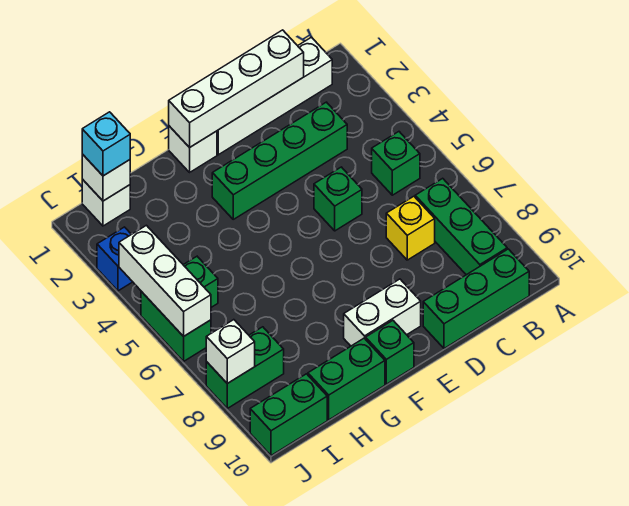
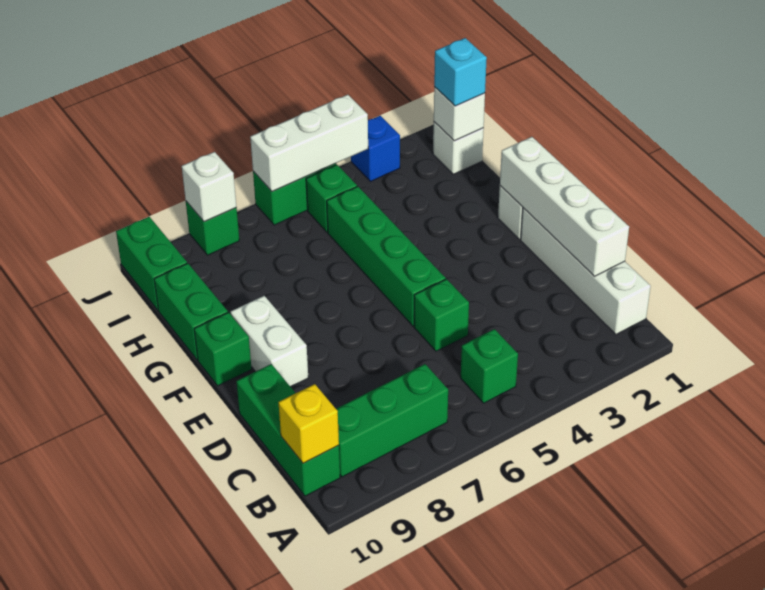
green brick C3:F3 level 1 -> green brick E5:H5 level 1
yellow brick C7 level 1 -> yellow brick B10 level 2
green brick I8:J8 level 1 -> green brick J8 level 1

